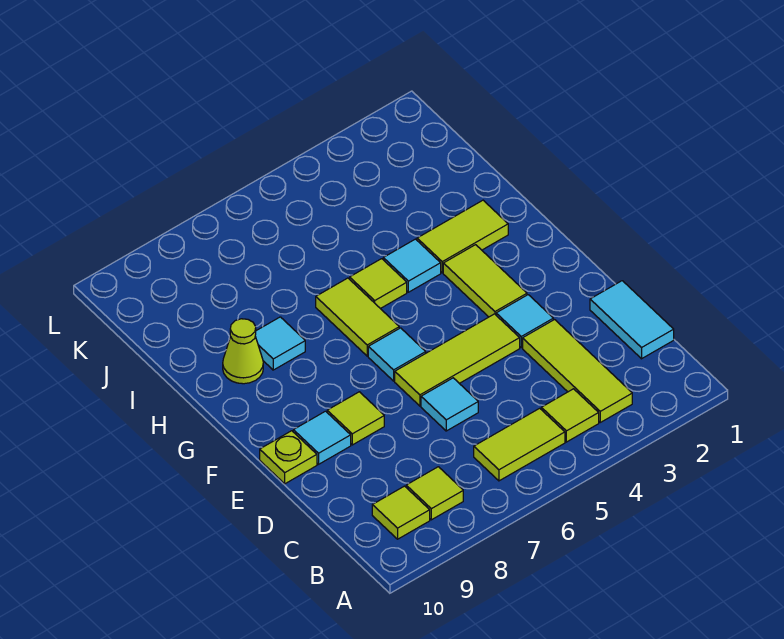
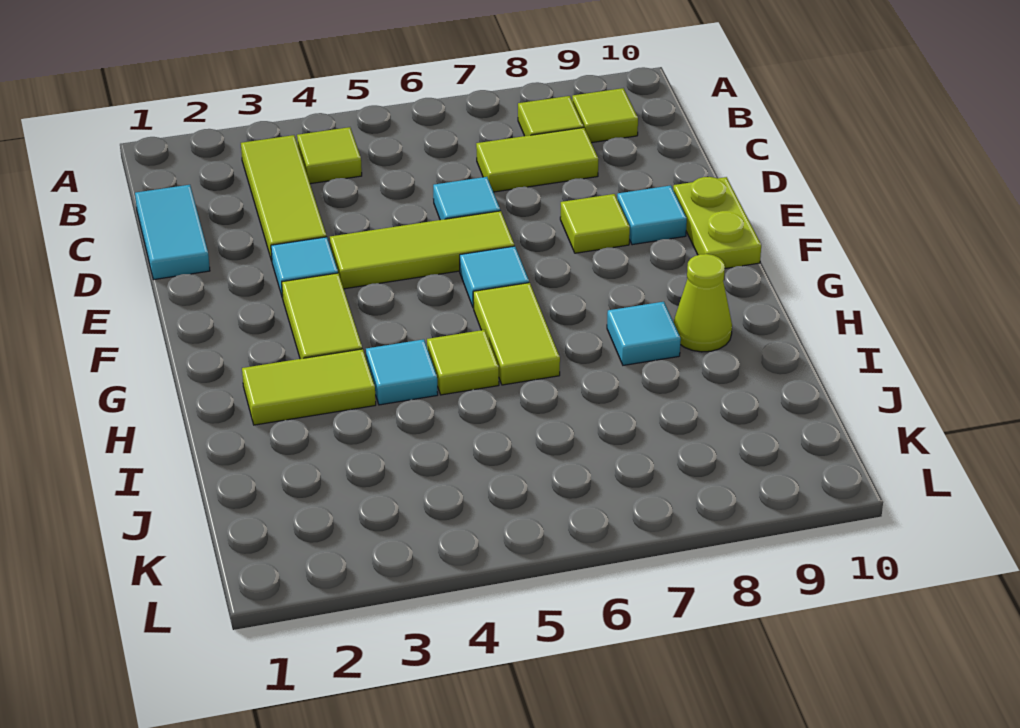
lime tile B5:B6 level 1 -> lime tile C7:C8 level 1
lime plate E10 level 1 -> lime plate E10:F10 level 1

